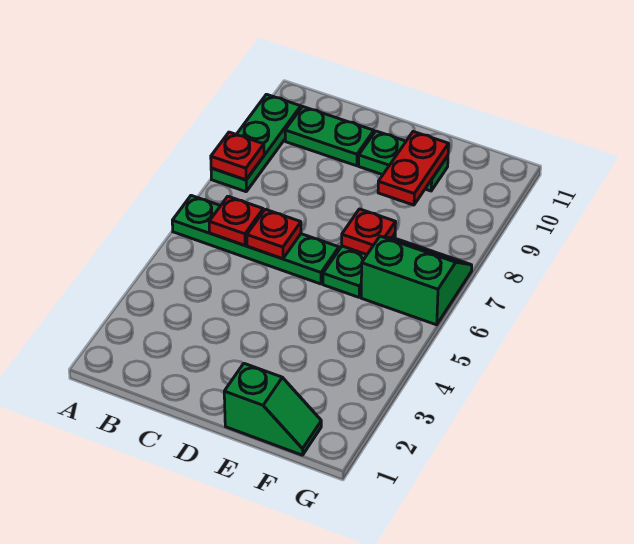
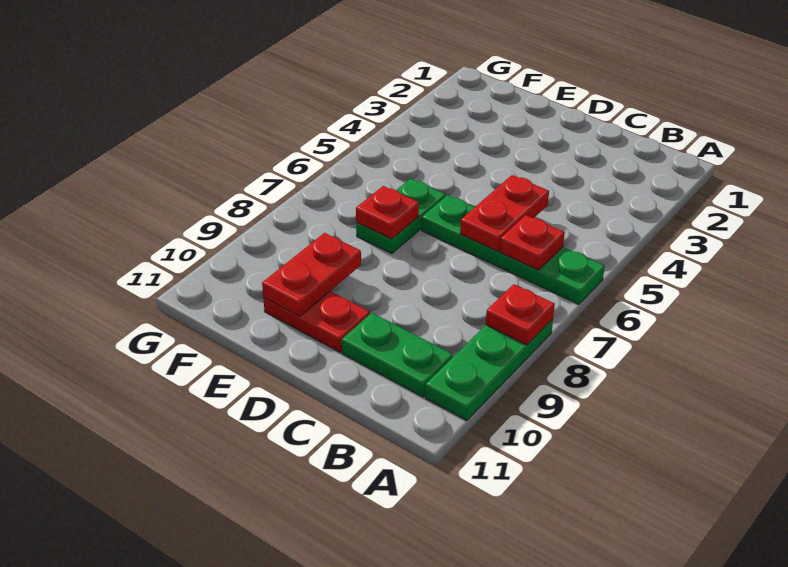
red plate C6 level 2 -> red plate C5:C6 level 2
green plate D10:E10 level 1 -> red plate D10:E10 level 1
green slope E1:F1 level 1 top E -> none
green slope F6:G7 level 1 top 6 -> none

